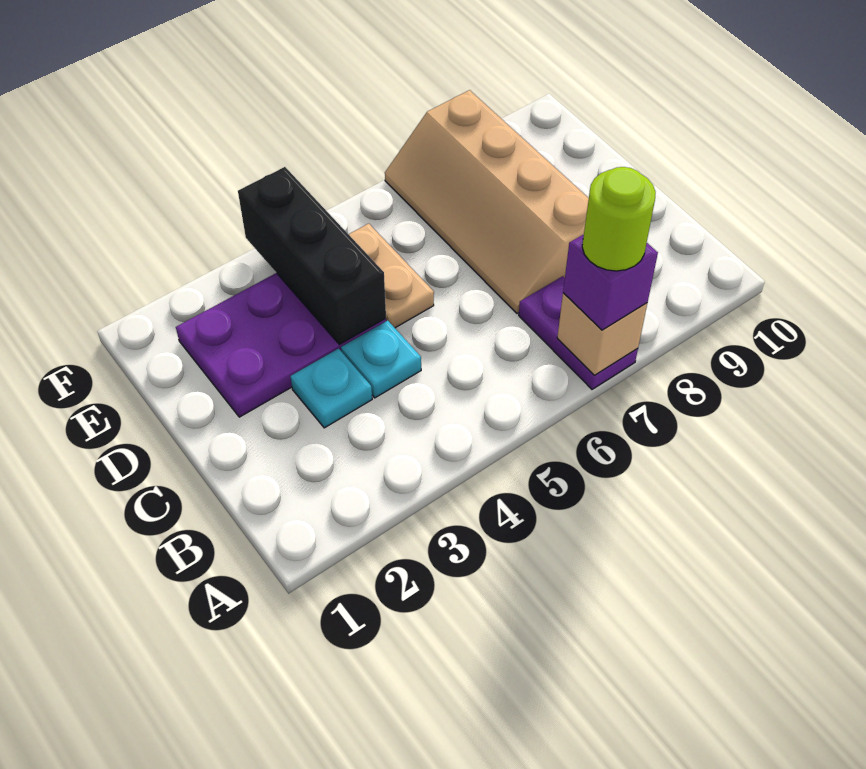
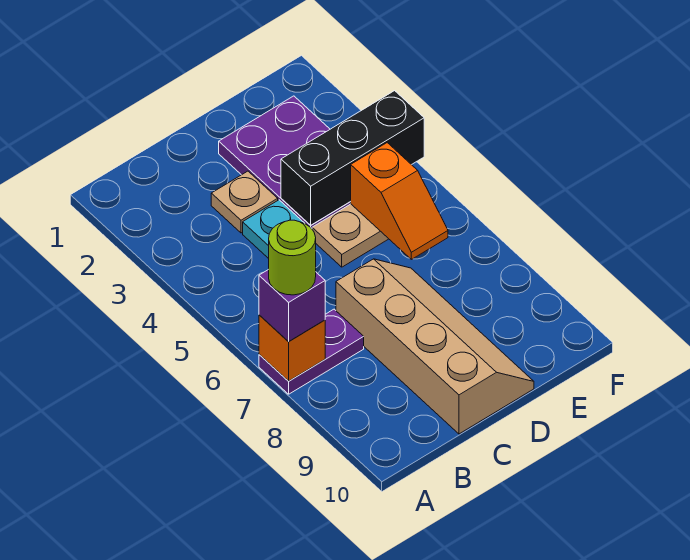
tan brick A7 level 2 -> orange brick A7 level 2
cyan plate C3 level 1 -> tan plate C3 level 1
tan slope C7:F8 level 1 top 8 -> tan slope C7:D10 level 1 top C
none -> orange slope E5:E6 level 2 top 5

